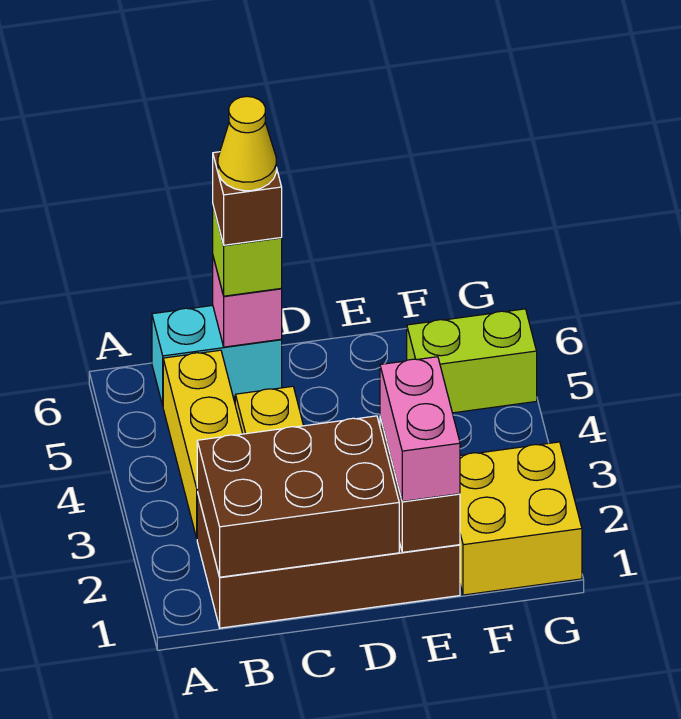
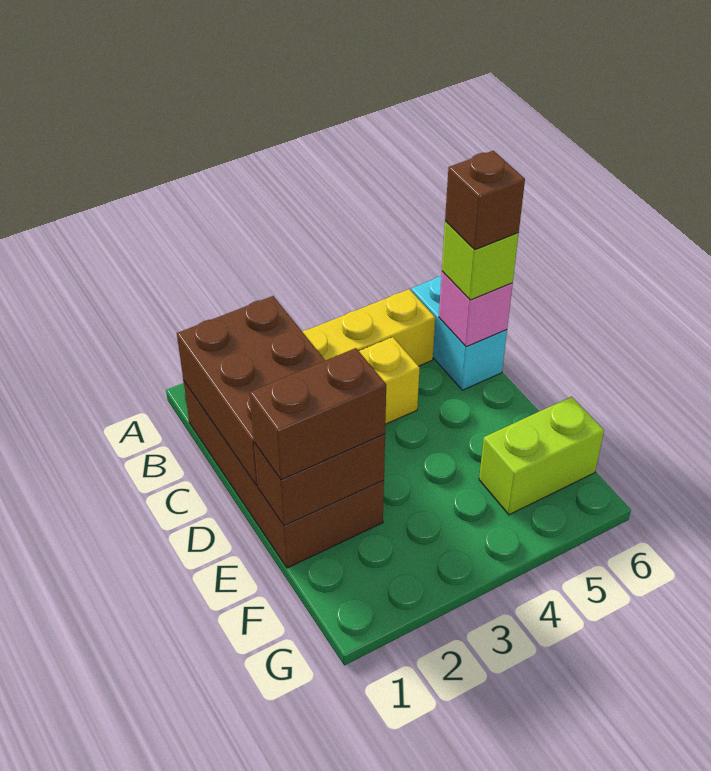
yellow cone C6 level 5 -> none
pink brick E1:E2 level 3 -> brown brick E1:E2 level 3
yellow brick F1:G2 level 1 -> none
lime brick F5:G5 level 1 -> lime brick F5:F6 level 1

